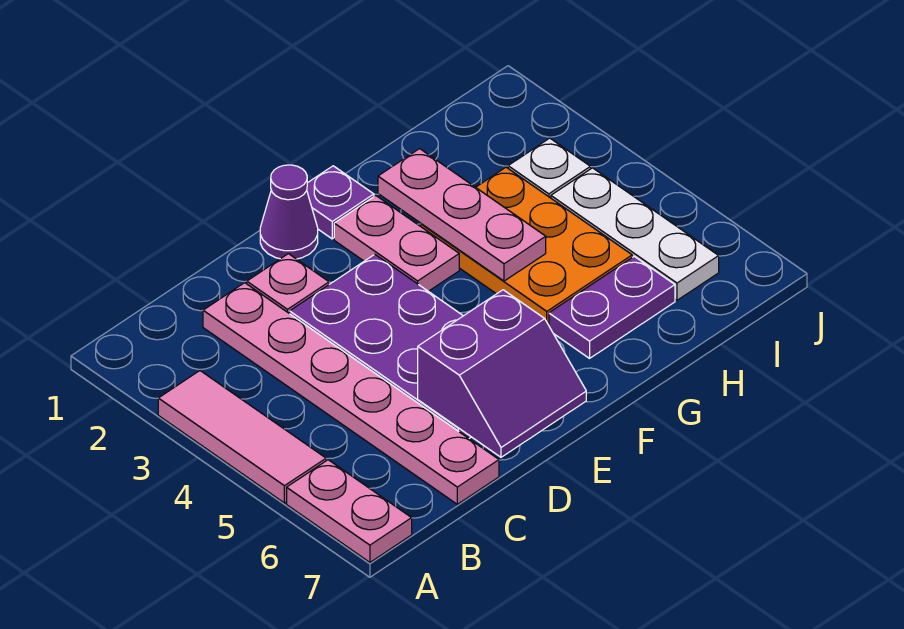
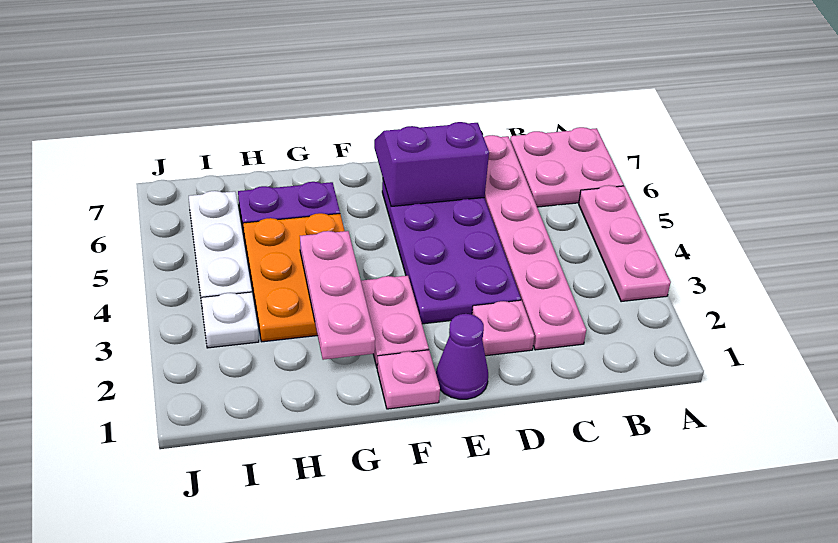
pink tile A3:A5 level 1 -> pink plate A3:A5 level 1
pink plate A6:A7 level 1 -> pink plate A6:B7 level 1
purple plate F1 level 1 -> pink plate F1 level 1

